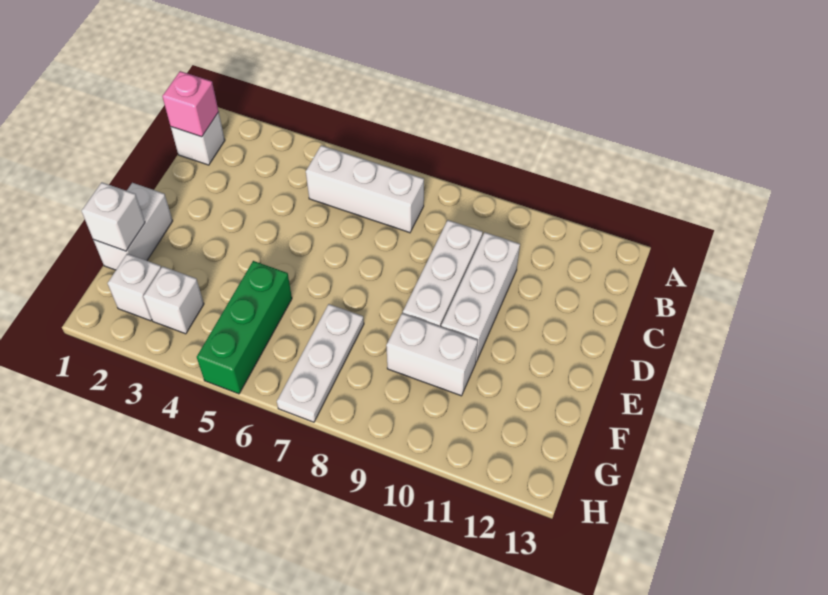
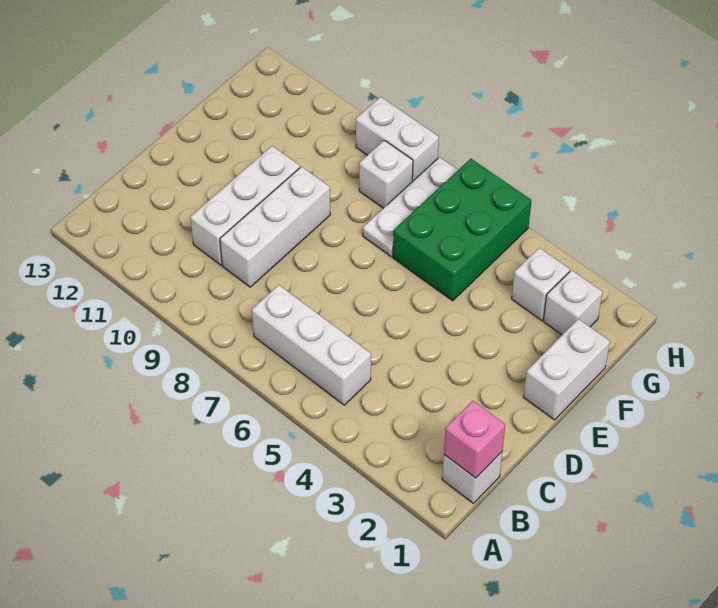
white brick F1 level 2 -> white brick G8 level 1
green brick F5:H5 level 1 -> green brick F5:H6 level 1
white brick F9:F10 level 1 -> white brick H8:H9 level 1

